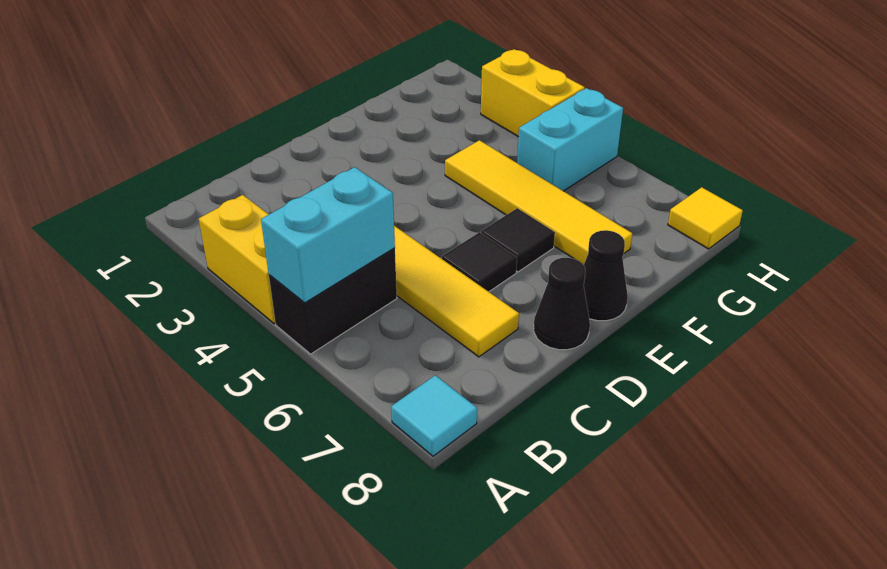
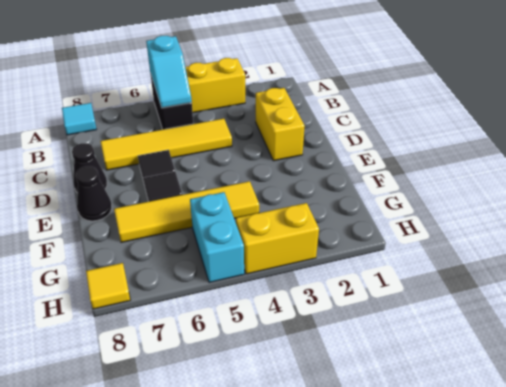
cyan brick A5:B5 level 2 -> cyan slope A5:B5 level 2 top A
none -> yellow brick C2:D2 level 1

